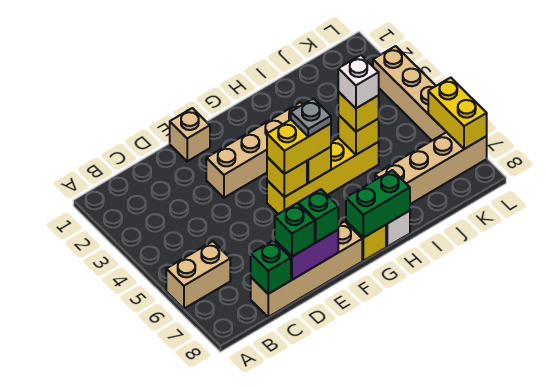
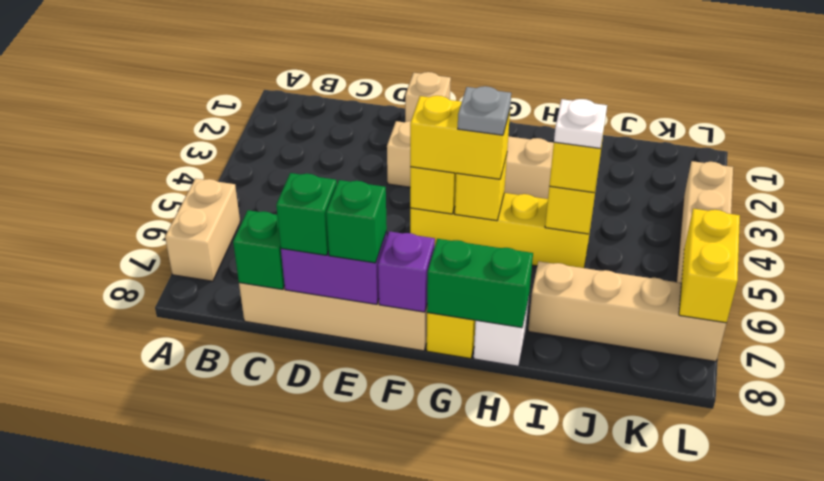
tan brick A6:B6 level 1 -> tan brick A6:A7 level 1
none -> purple brick F8 level 2
white brick I5 level 4 -> white plate I5 level 4

